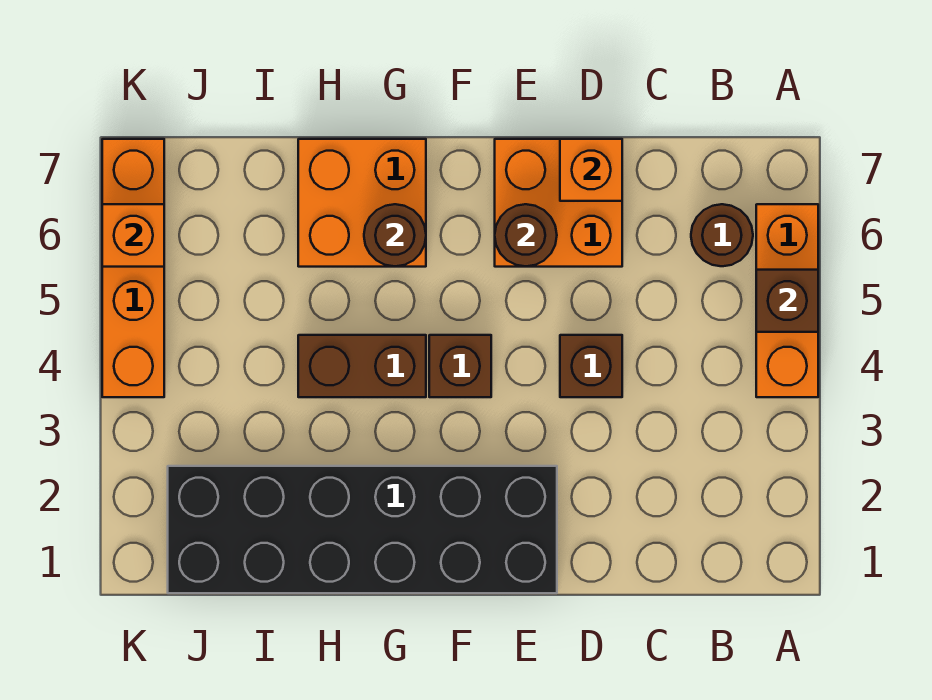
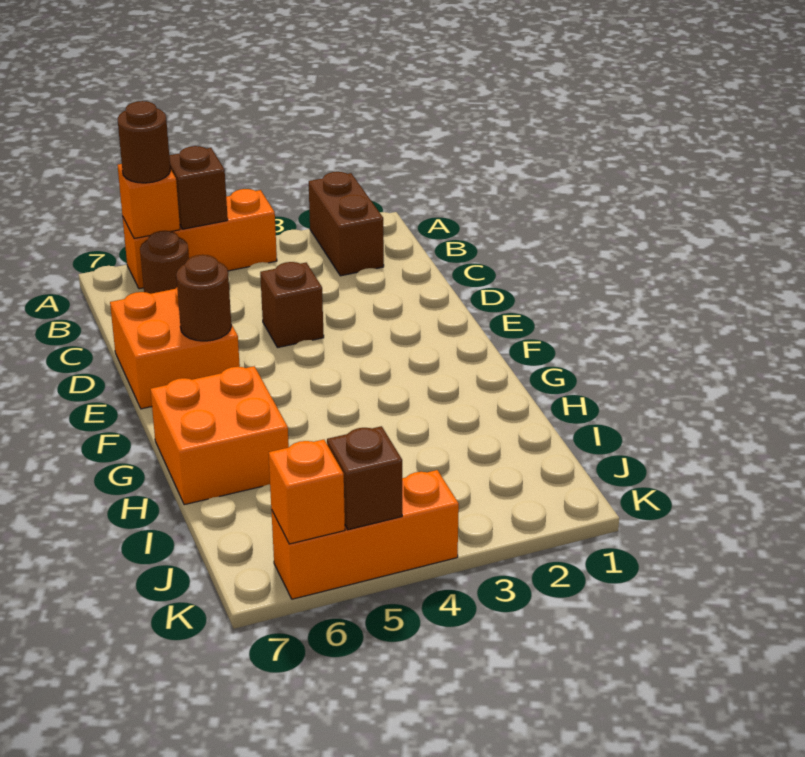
orange brick D7 level 2 -> orange brick A6 level 2
black brick E1:J2 level 1 -> none
brown brick F4 level 1 -> brown brick K5 level 2
brown brick G4:H4 level 1 -> brown brick A2:B2 level 1
brown round brick G6 level 2 -> brown round brick A6 level 3
orange brick K4:K7 level 1 -> orange brick K4:K6 level 1

